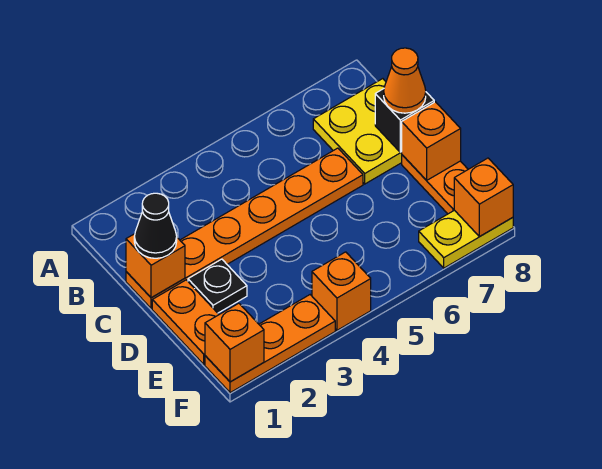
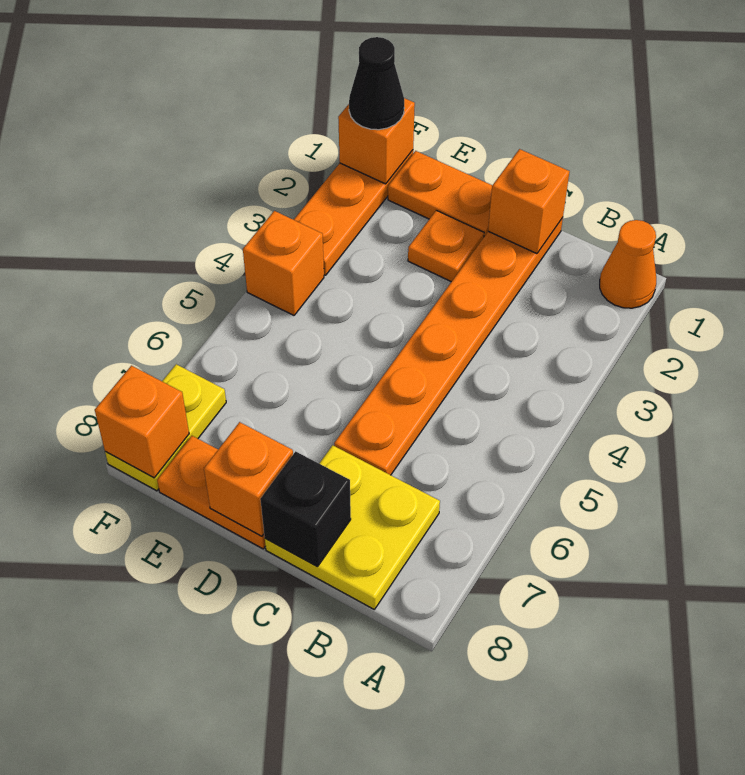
black cone C1 level 3 -> black cone F1 level 3
orange cone C8 level 3 -> orange cone A1 level 1
black plate D2 level 1 -> orange plate D2 level 1

